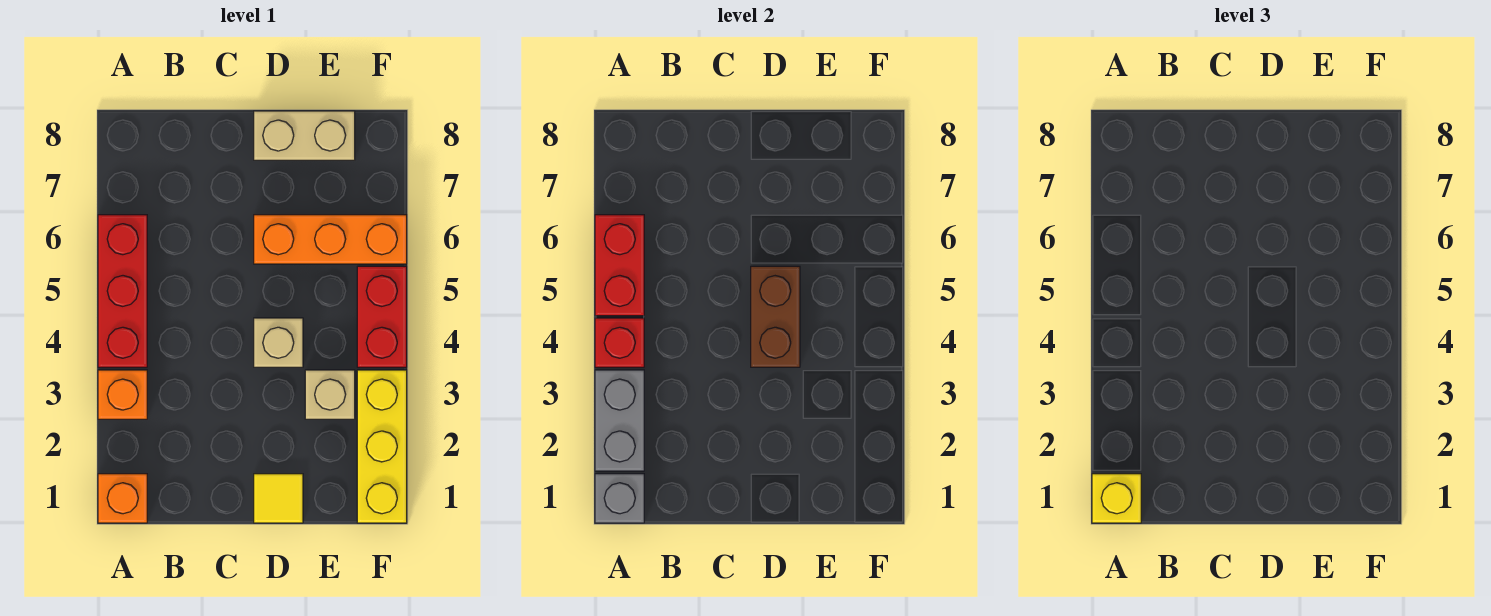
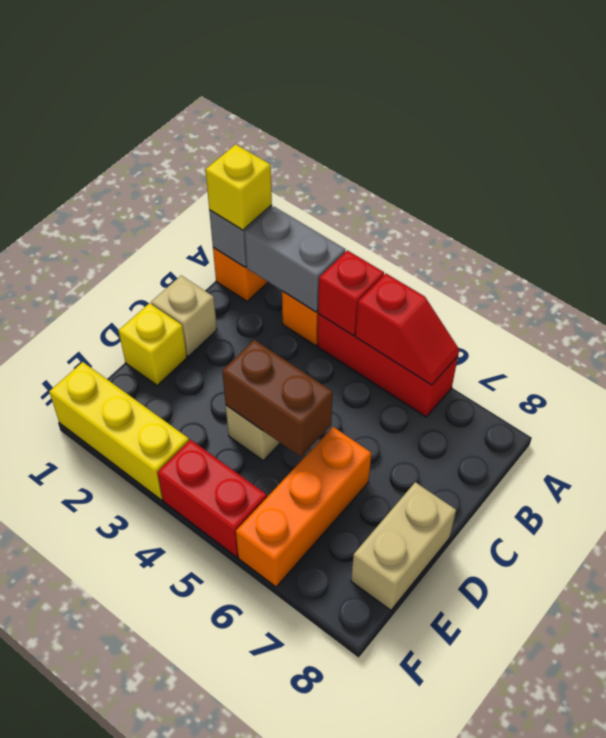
red brick A5:A6 level 2 -> red slope A5:A6 level 2 top 5
yellow tile D1 level 1 -> yellow brick D1 level 1
tan brick E3 level 1 -> tan brick C1 level 1

